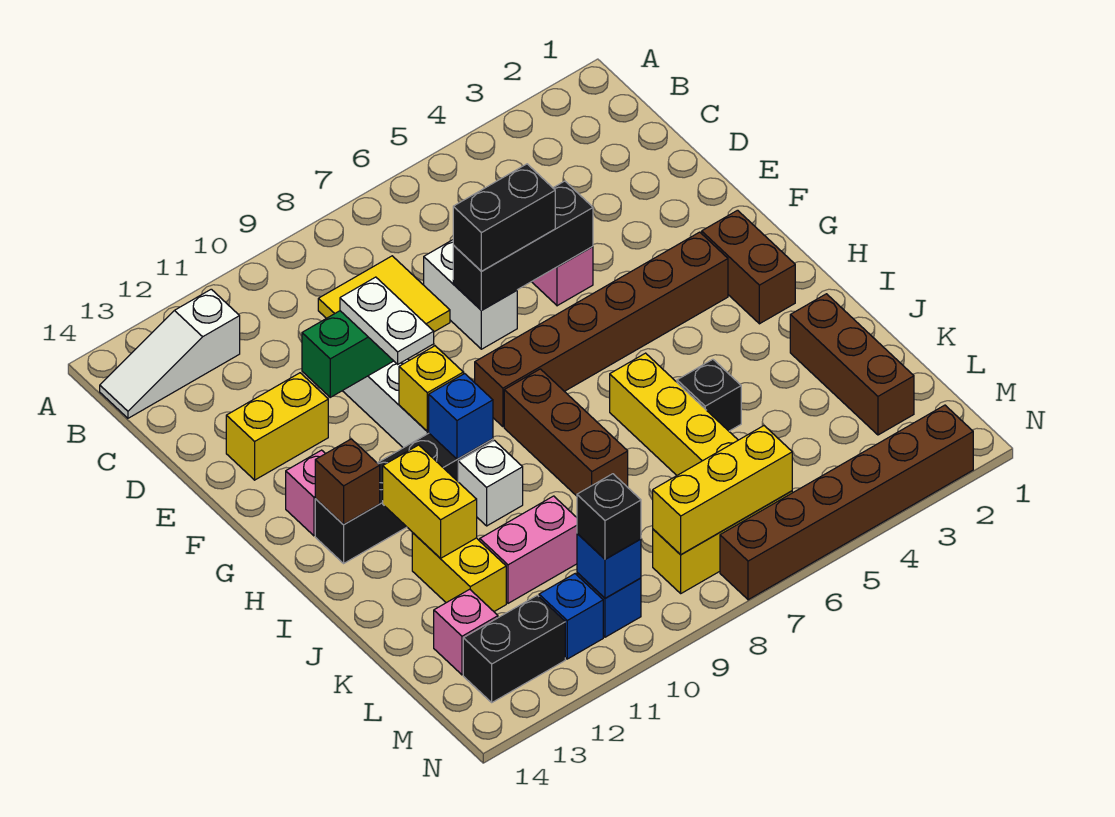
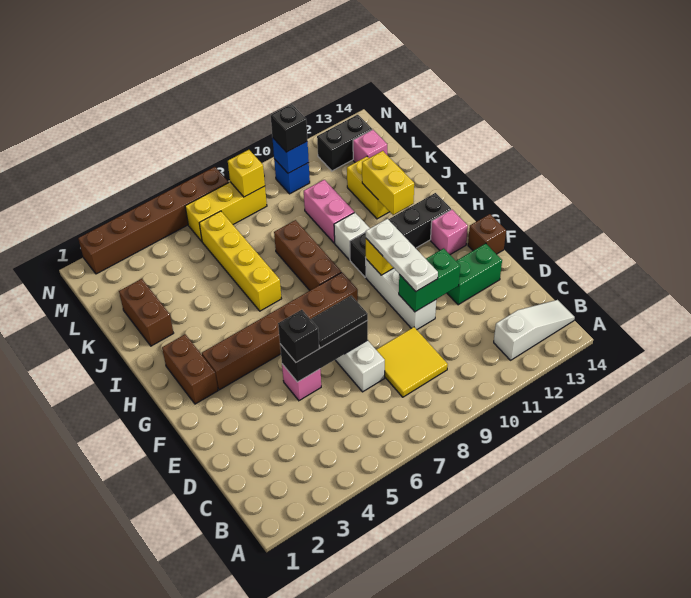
black brick E6:E7 level 3 -> black tile E6:E7 level 3
white plate E10:F10 level 3 -> white plate E10:G10 level 3
yellow brick E12:E13 level 1 -> green brick E12:E13 level 1
blue brick H10 level 2 -> none
brown brick H13 level 2 -> brown brick F14 level 1
brown brick J2:L2 level 1 -> brown brick J2:K2 level 1
black brick J5 level 1 -> black brick E5 level 3
pink brick K10:K11 level 1 -> pink brick J10:K10 level 1
yellow brick M6:M8 level 2 -> yellow brick M8 level 2
blue brick M11 level 1 -> none

